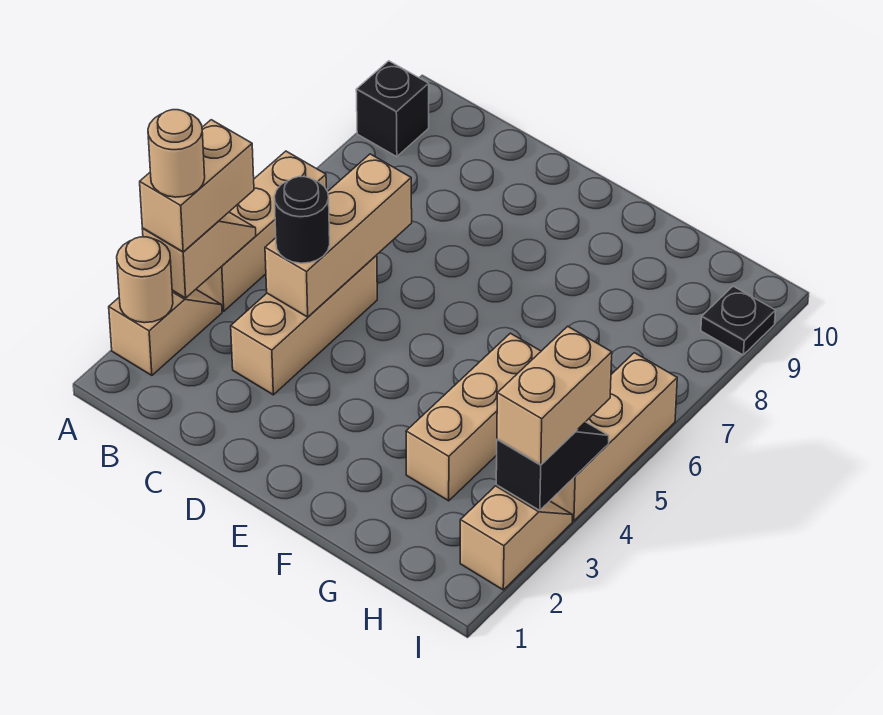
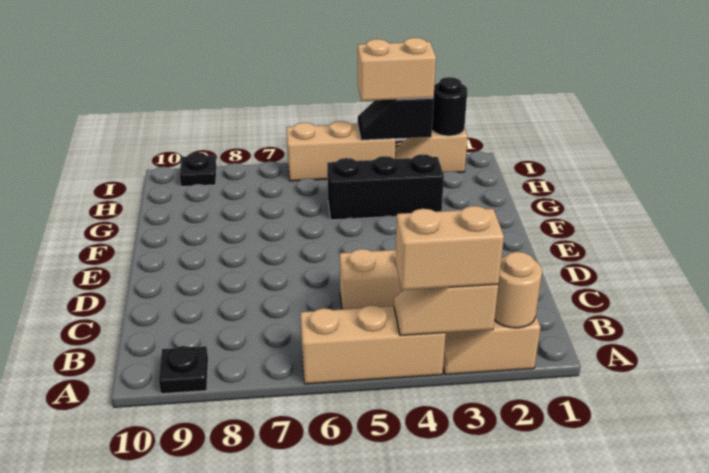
tan round brick A3 level 4 -> none
black brick A9 level 1 -> black plate A9 level 1
tan brick C4:C6 level 2 -> none
black round brick C4 level 3 -> black round brick I2 level 2
tan brick G3:G5 level 1 -> black brick G3:G5 level 1

